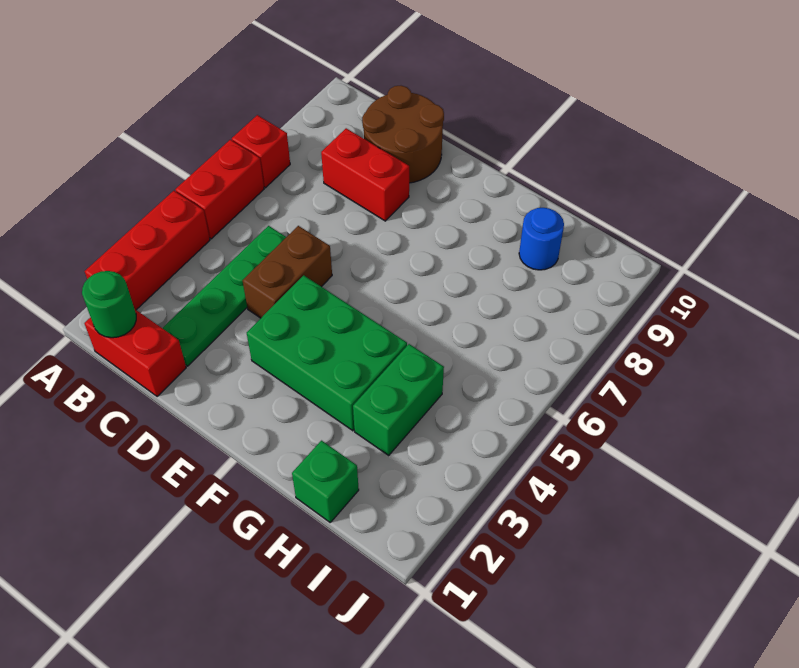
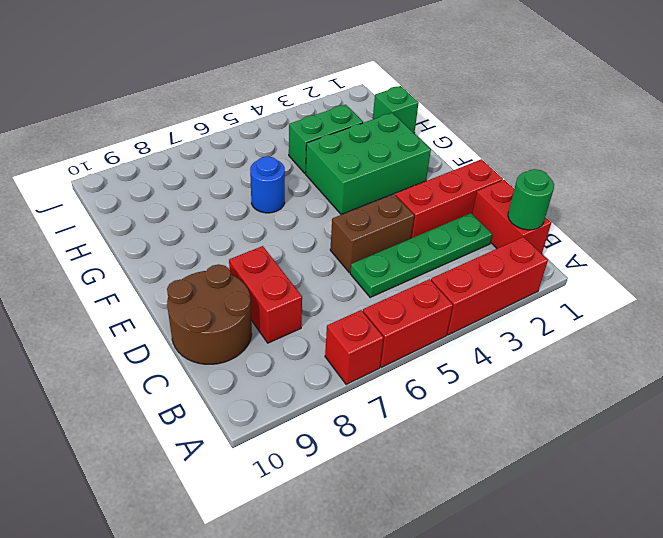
none -> red brick D1:D3 level 1
green brick E3:G4 level 1 -> green brick F2:G4 level 1
blue round brick H9 level 1 -> blue round brick G6 level 1

